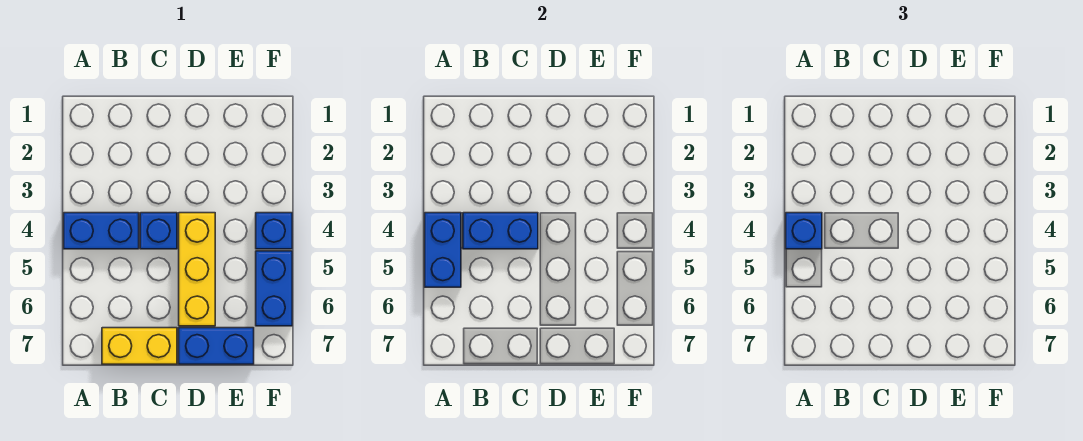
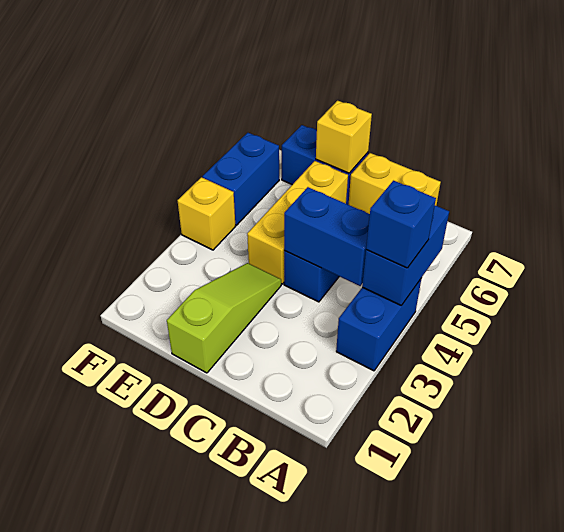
blue brick A4:B4 level 1 -> blue brick A3:A4 level 1
none -> lime slope D1:D3 level 1 top 1
none -> yellow brick D7 level 2
blue brick F4 level 1 -> yellow brick F4 level 1

